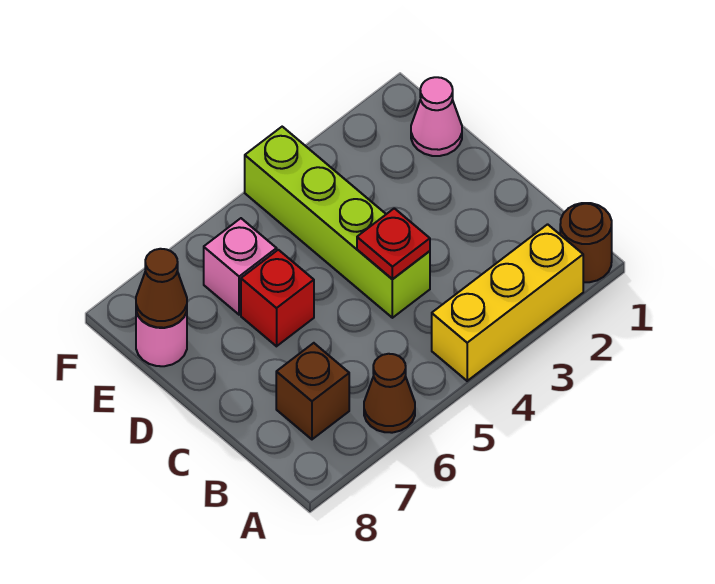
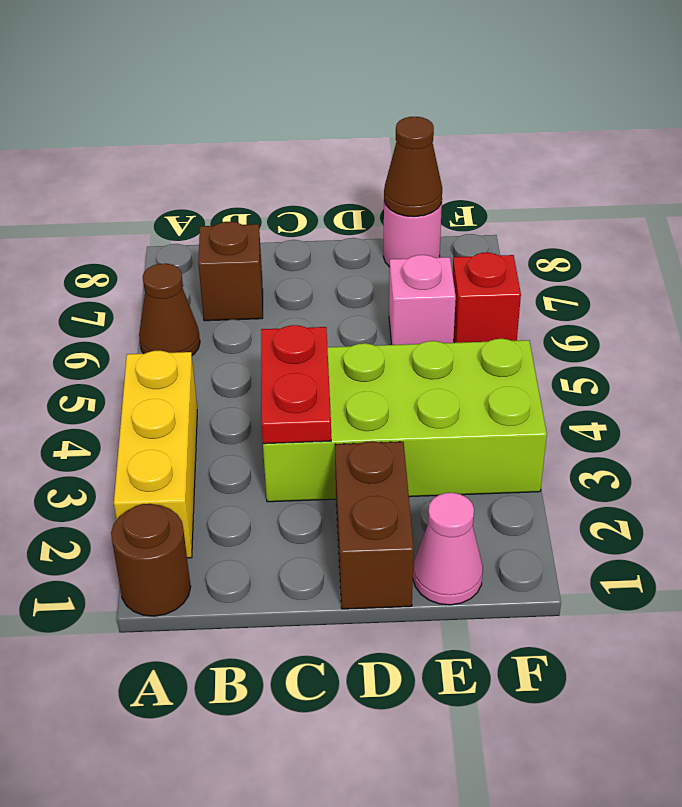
lime brick C4:F4 level 1 -> lime brick C3:F4 level 1
red plate C4 level 2 -> red plate C3:C4 level 2
none -> brown brick D1:D2 level 1
red brick D6 level 1 -> red brick F6 level 1

